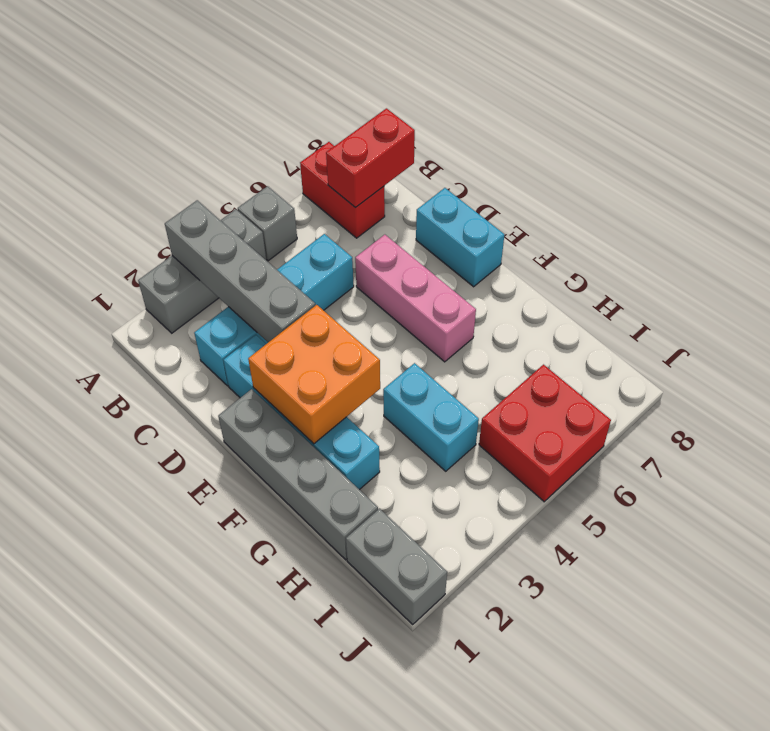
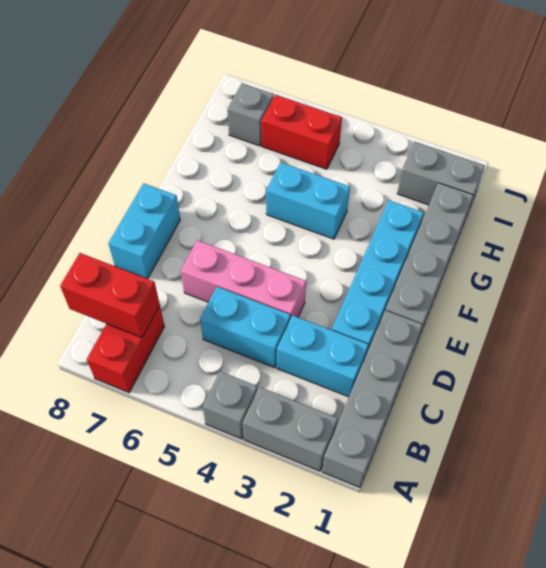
grey brick A3:D3 level 2 -> grey brick A1:D1 level 1
grey brick A5 level 1 -> grey brick I7 level 1
pink brick D6:F6 level 1 -> pink brick D4:D6 level 1
orange brick E2:F3 level 2 -> none
cyan brick G4:H4 level 1 -> cyan brick G4:G5 level 1
grey brick I1:J1 level 1 -> grey brick I1:I2 level 1
red brick I5:J6 level 1 -> red brick I5:I6 level 1

